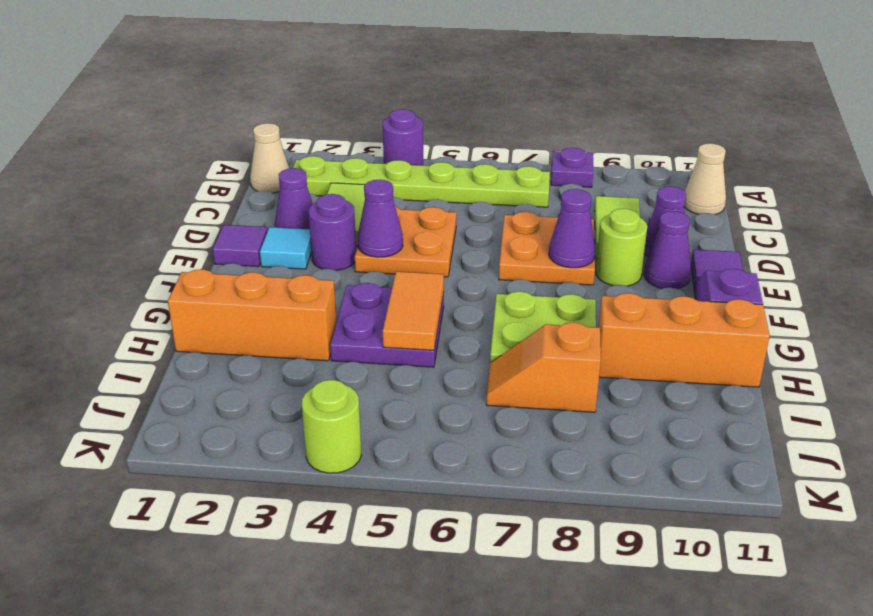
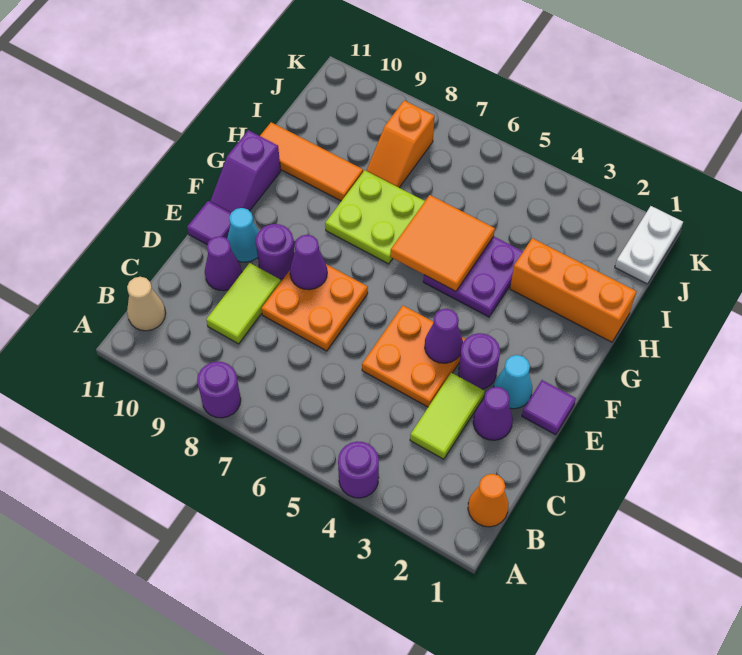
purple plate A8 level 1 -> purple round brick A8 level 1
tan cone B1 level 1 -> orange cone B1 level 1
lime plate B2:B7 level 1 -> none
cyan tile E2 level 1 -> cyan cone E2 level 1
lime round brick E9 level 1 -> purple round brick E9 level 1
purple cone E10 level 1 -> cyan cone E10 level 1
orange tile G5:H5 level 2 -> orange tile G5:H6 level 2
orange brick H9:H11 level 1 -> orange tile H9:H11 level 1
orange slope I7:I8 level 1 top 8 -> orange slope I8:J8 level 1 top J
none -> white plate J1:K1 level 1
lime round brick K4 level 1 -> none

